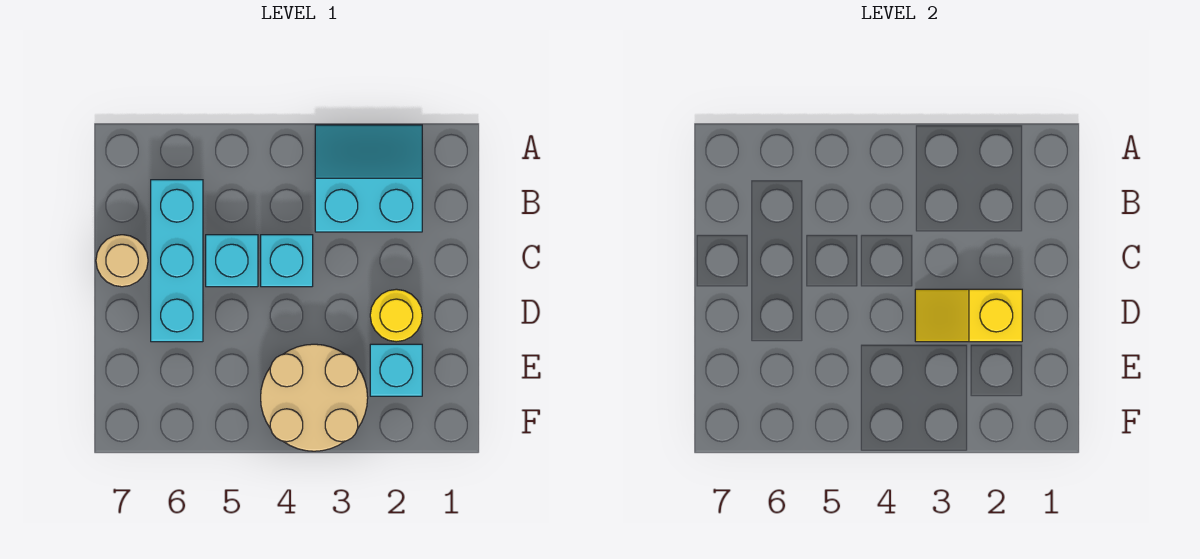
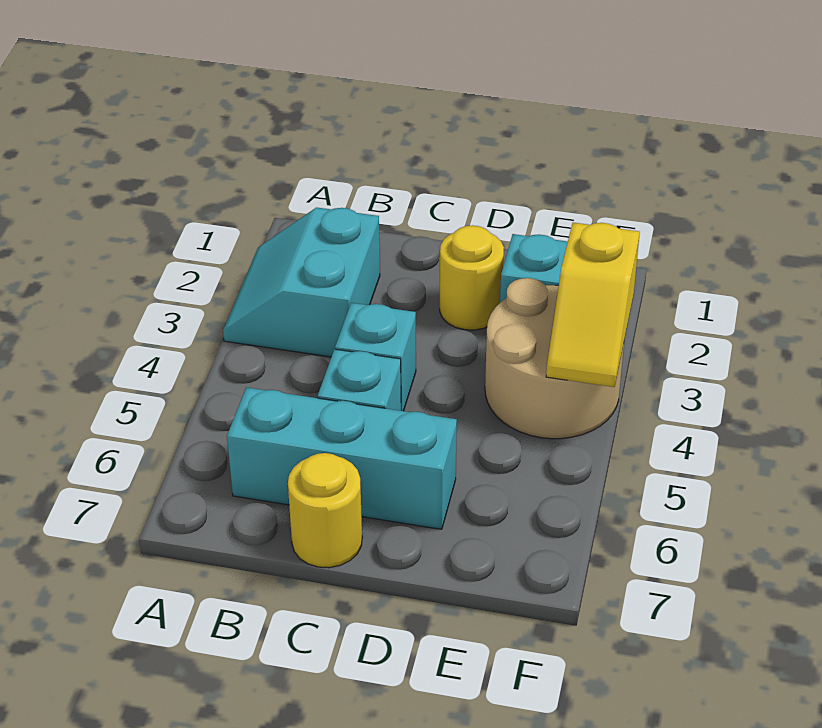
tan round brick C7 level 1 -> yellow round brick C7 level 1
yellow slope D2:D3 level 2 top 2 -> yellow slope F3:F4 level 2 top 3

